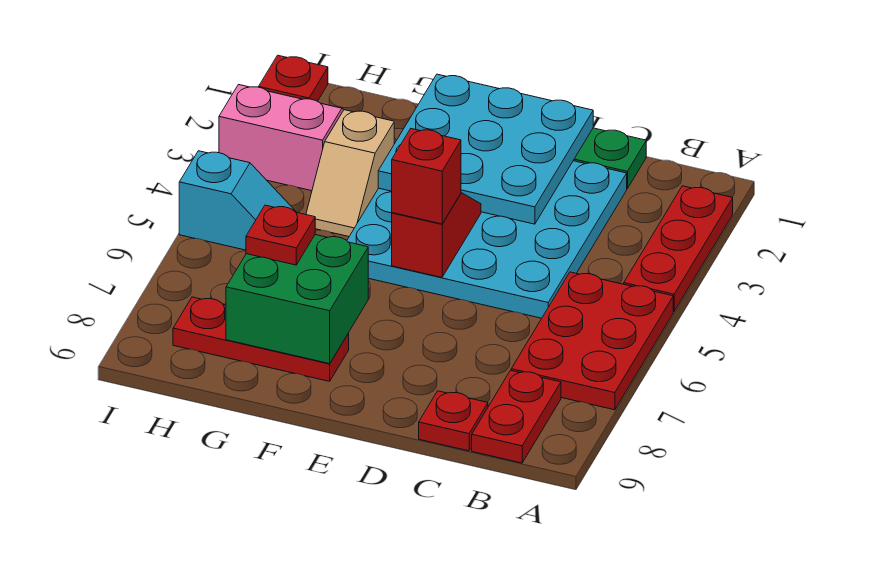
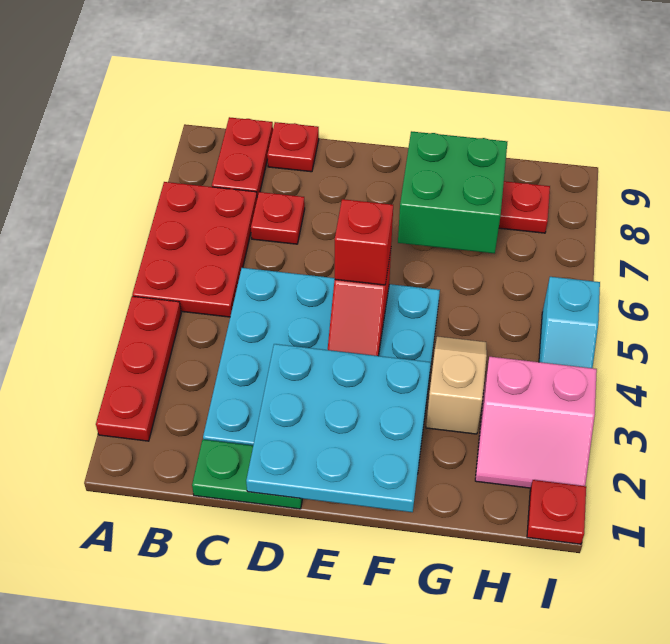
red plate G7 level 3 -> red plate C7 level 1
cyan slope H5:I5 level 1 top I -> cyan slope I4:I5 level 1 top 5

